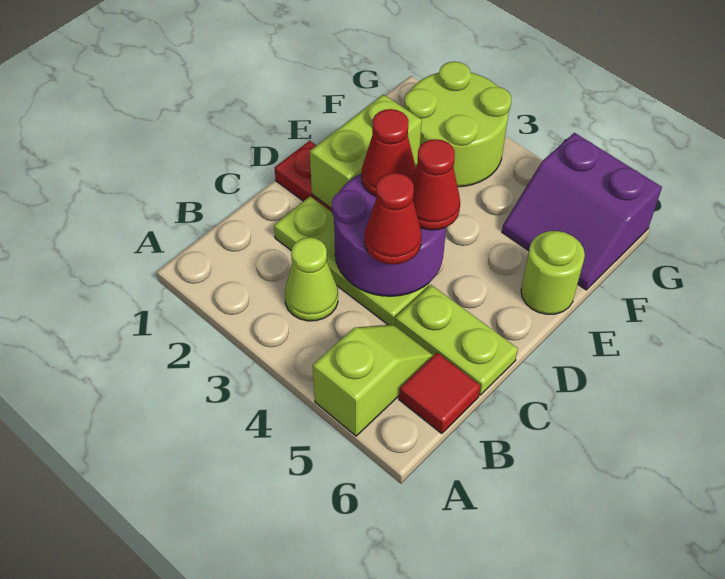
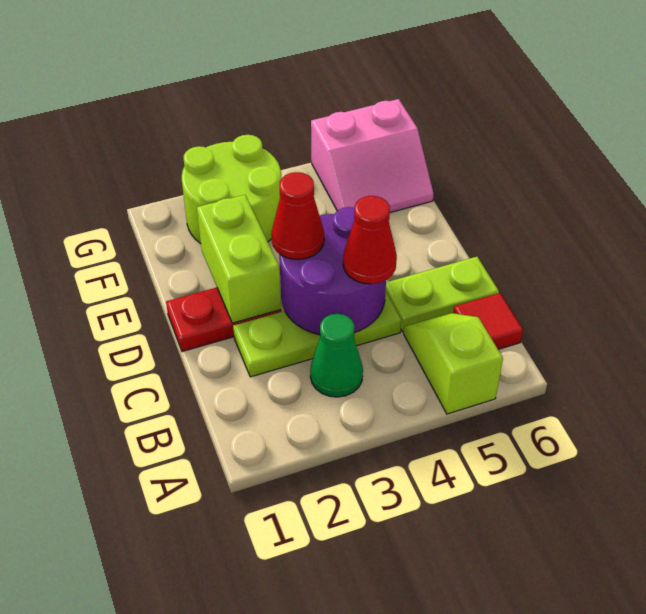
lime cone B3 level 1 -> green cone B3 level 1
red cone D4 level 3 -> none
lime round brick E6 level 1 -> none
purple slope F5:G6 level 1 top G -> pink slope F5:G6 level 1 top G

